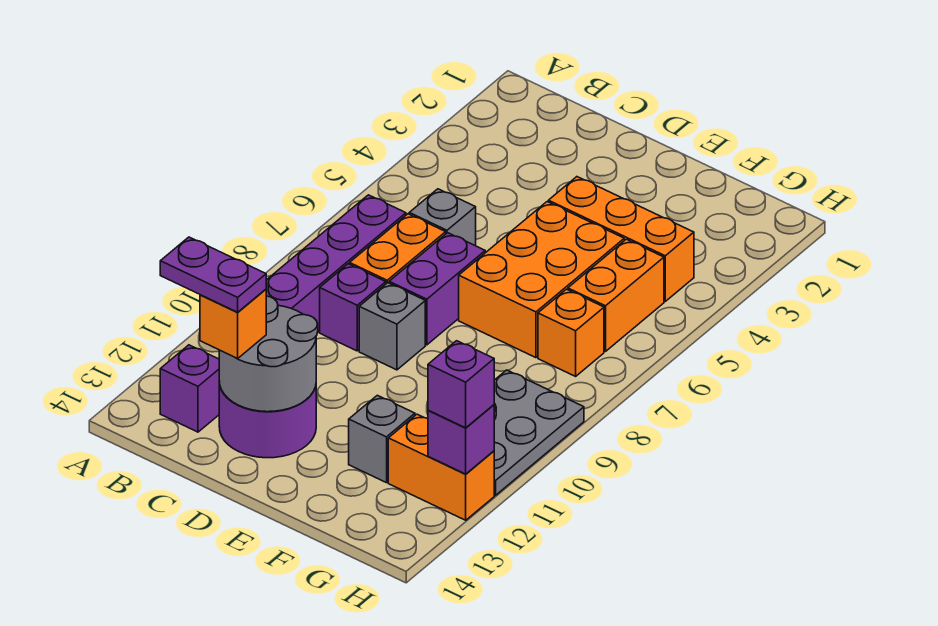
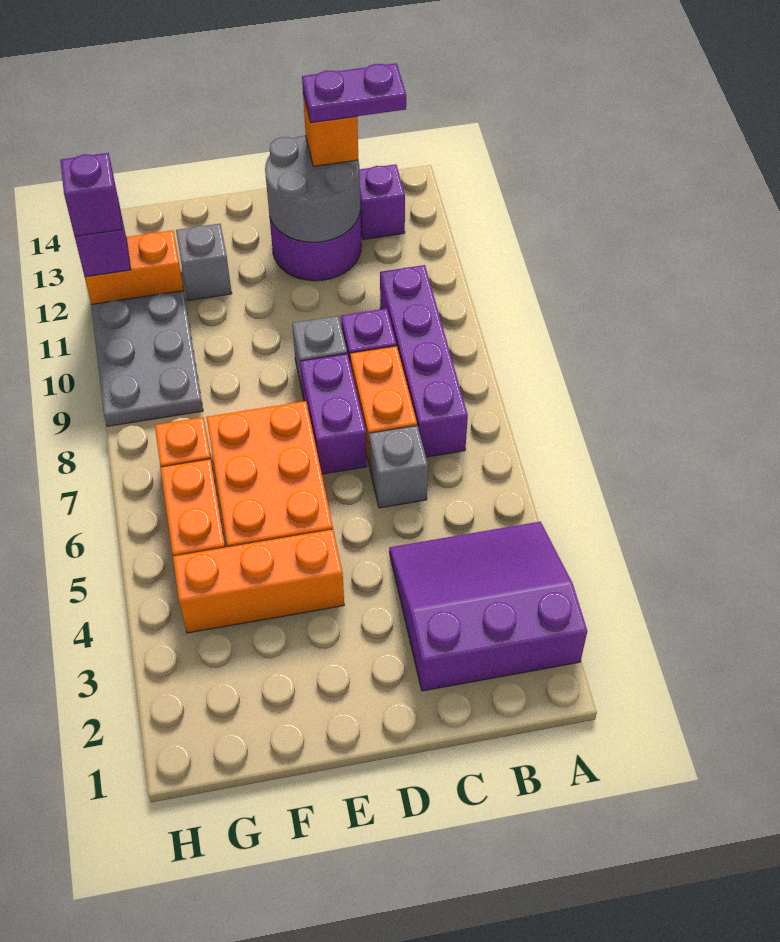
none -> purple slope A2:C4 level 1 top 2

